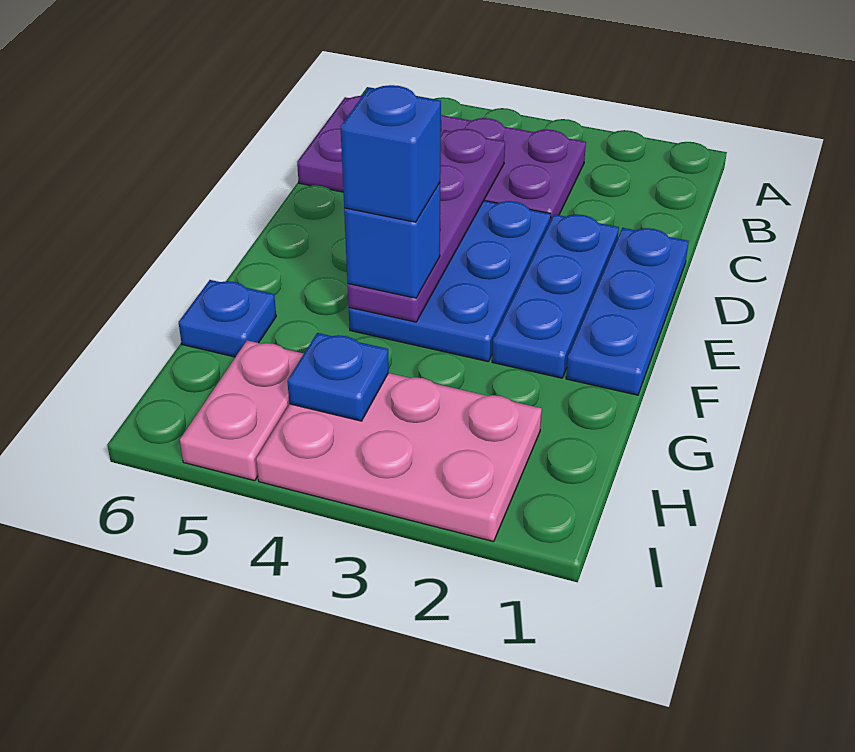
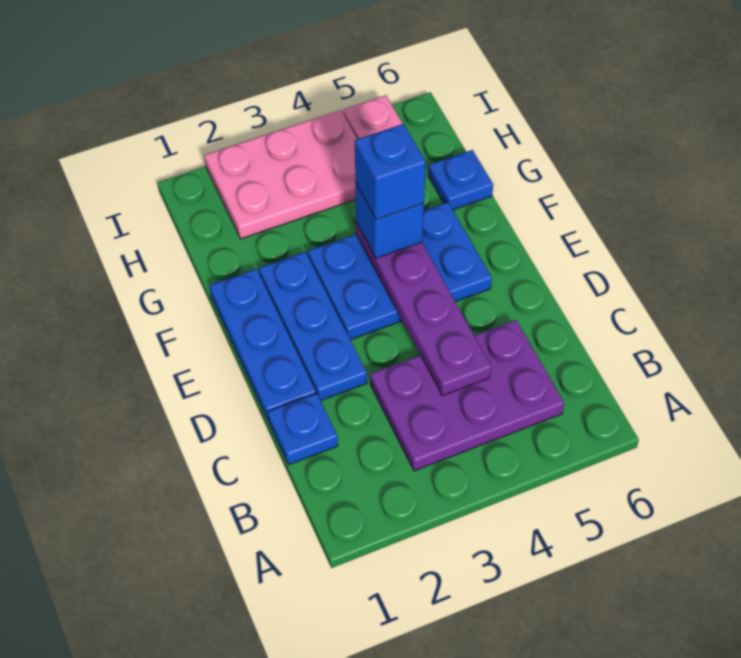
purple plate B3:C6 level 1 -> purple plate B3:C5 level 1
blue plate D3:F4 level 1 -> blue plate E3:F5 level 1
blue plate H4 level 2 -> blue plate C1 level 1

